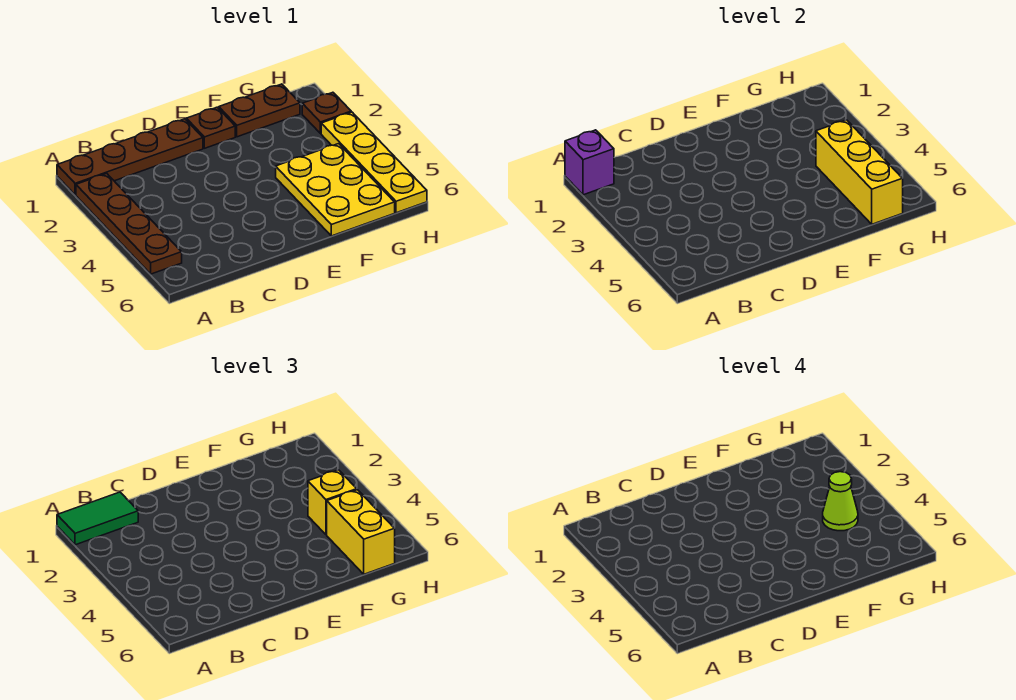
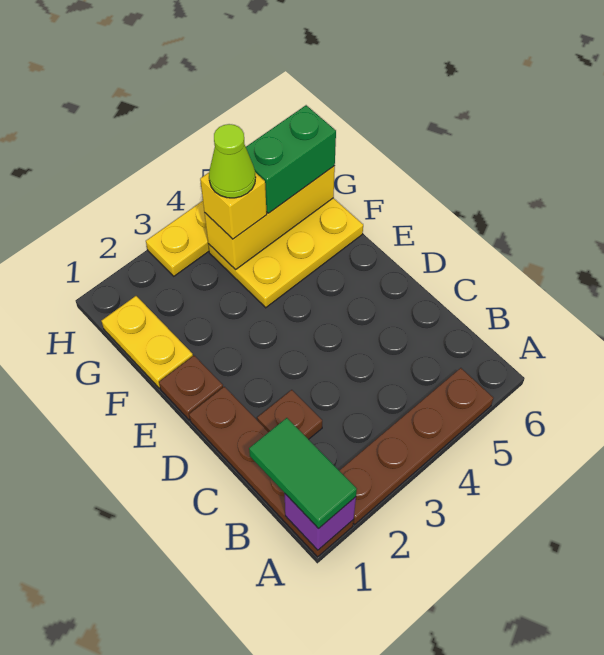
brown plate F1:G1 level 1 -> yellow plate F1:G1 level 1
yellow brick G5:G6 level 3 -> green brick G5:G6 level 3
brown plate H2 level 1 -> brown plate C2 level 1

